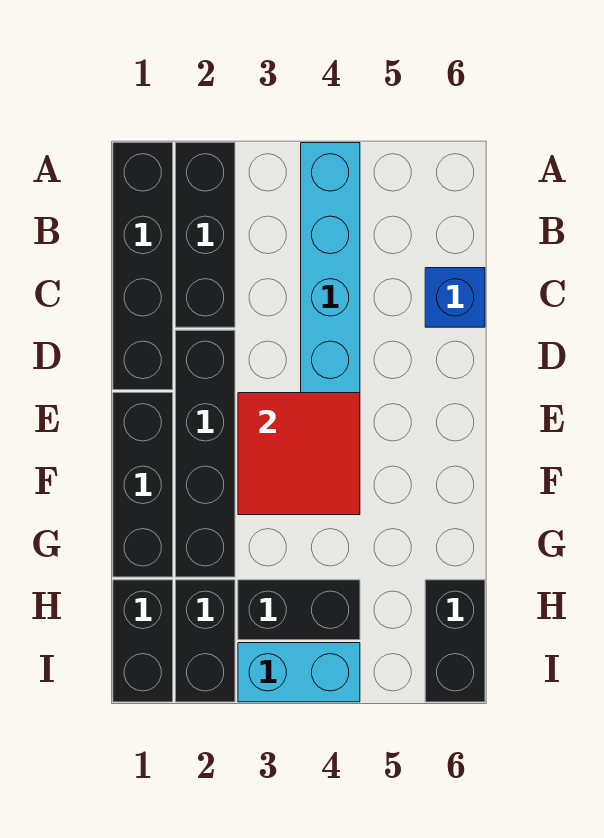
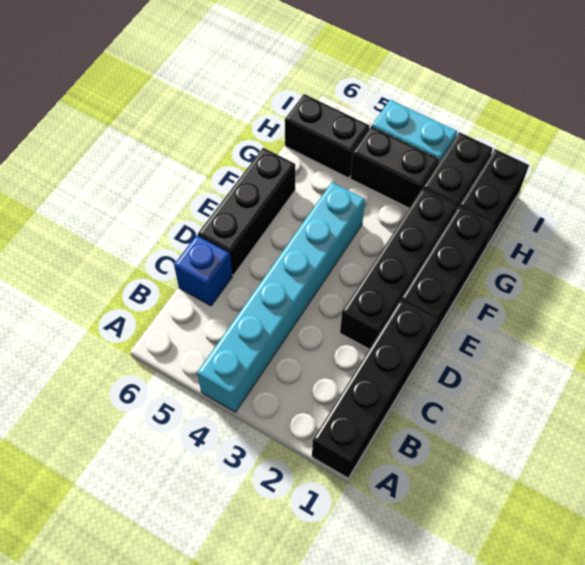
black brick A2:C2 level 1 -> black brick D6:F6 level 1
red tile E3:F4 level 2 -> none
black brick H6:I6 level 1 -> black brick H5:H6 level 1

